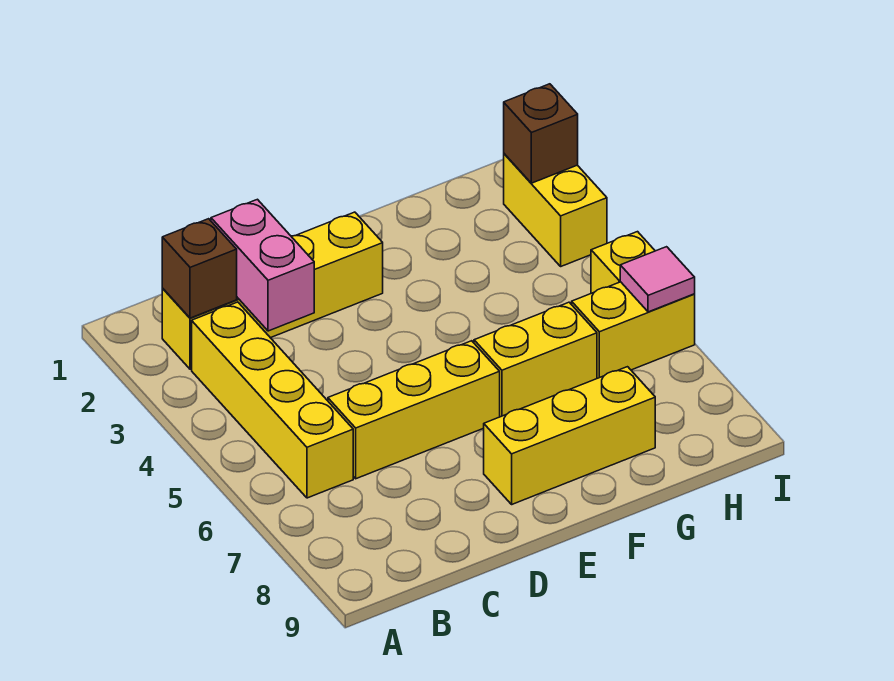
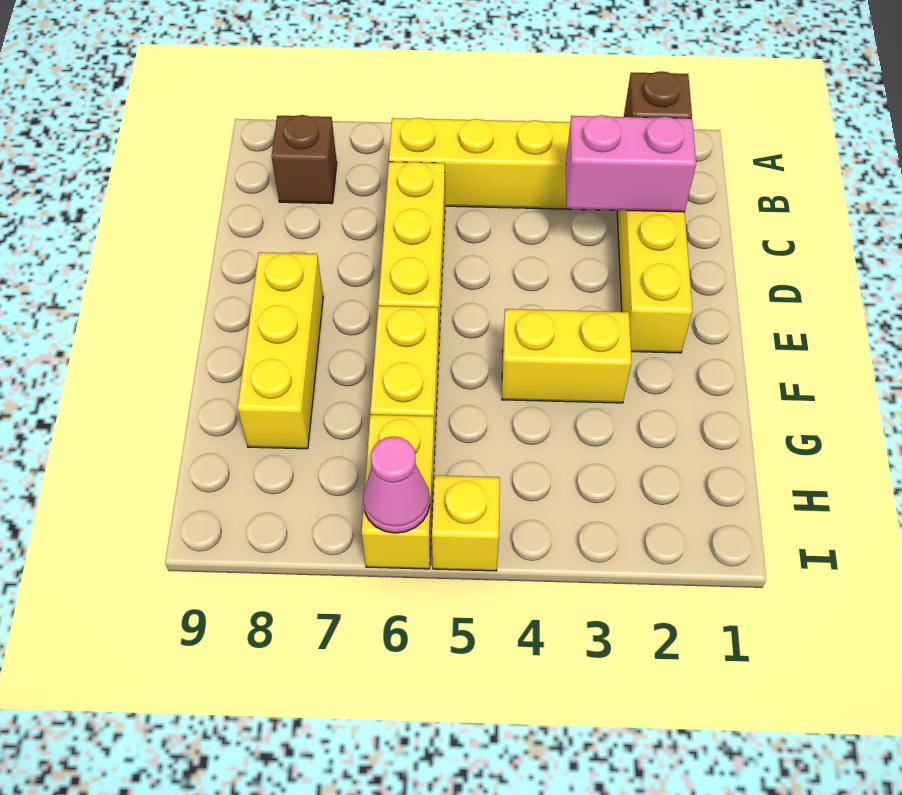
yellow brick I2:I3 level 1 -> yellow brick F3:F4 level 1
brown brick I2 level 2 -> brown brick B8 level 1
pink tile I6 level 2 -> pink cone I6 level 2

